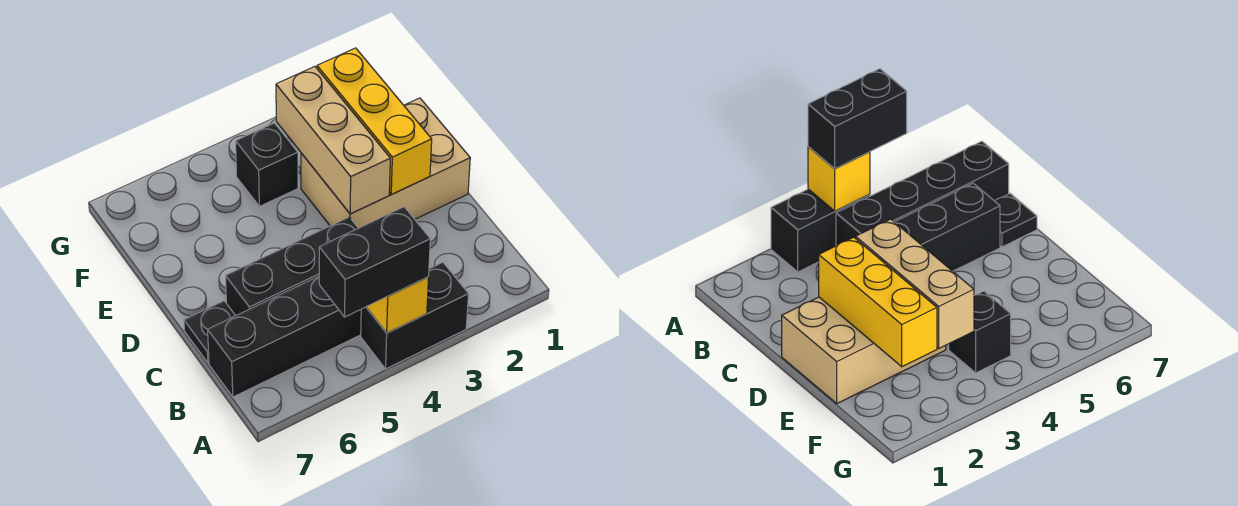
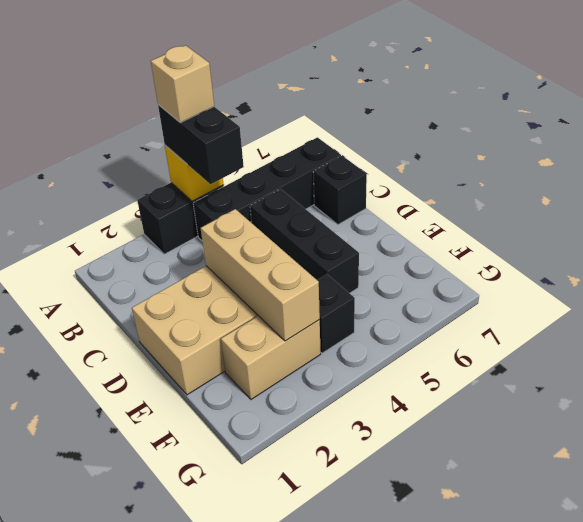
black brick A4:A5 level 3 -> black brick A4:B4 level 3
none -> tan brick A4 level 4
black brick C4:C6 level 1 -> black brick C5:E5 level 1
black plate C7 level 1 -> black brick C7 level 1
yellow brick D2:F2 level 2 -> none
none -> tan brick F2:F3 level 1

